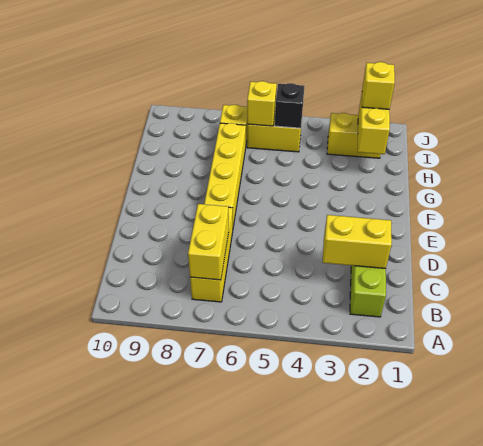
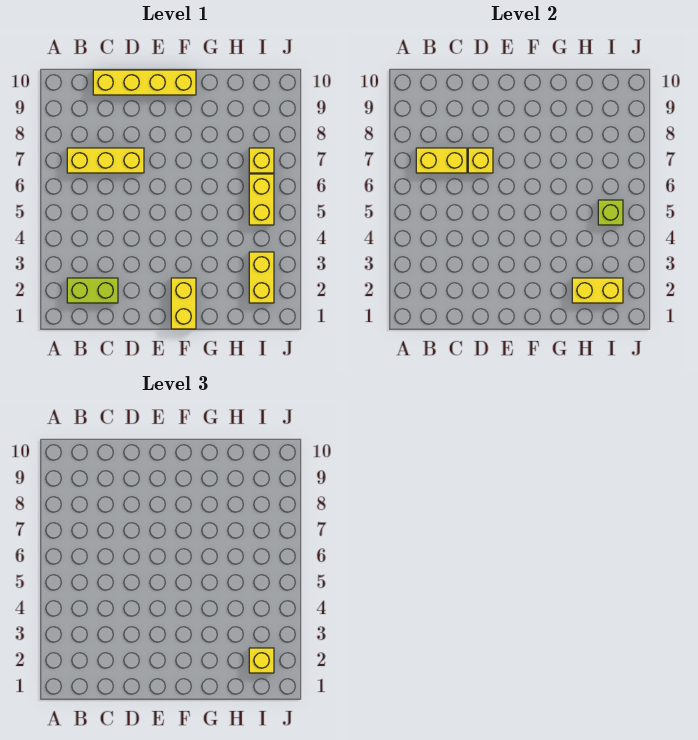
yellow brick C2:C3 level 2 -> yellow brick F1:F2 level 1
yellow brick E7:H7 level 1 -> yellow brick C10:F10 level 1
black brick I5 level 2 -> lime brick I5 level 2
yellow brick I6 level 2 -> yellow brick D7 level 2

